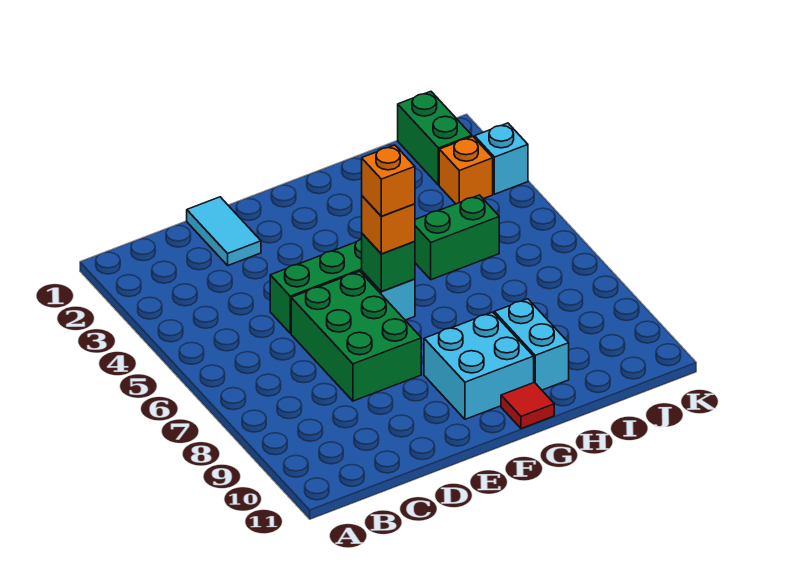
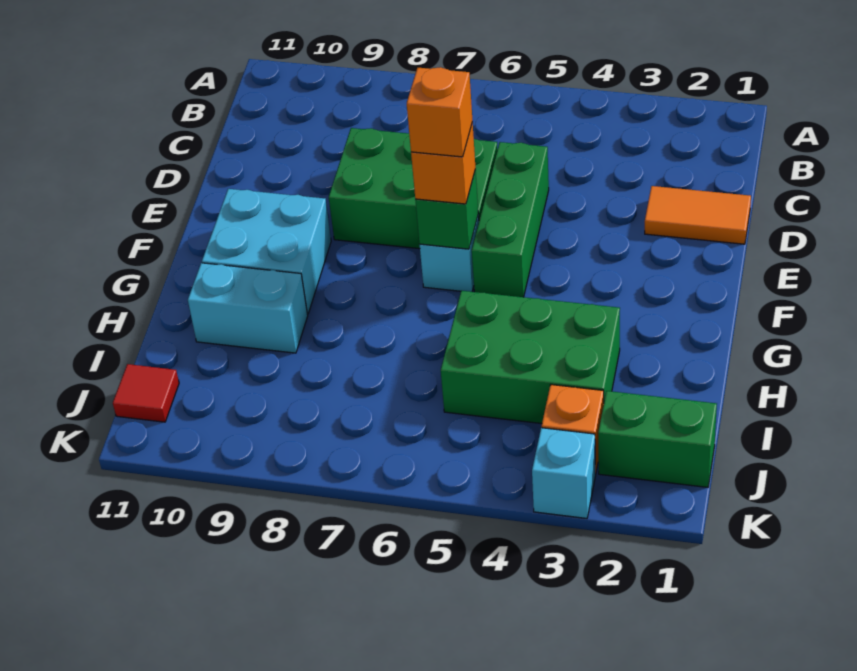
cyan tile D1:D2 level 1 -> orange tile D1:D2 level 1
red tile G11 level 1 -> red tile J11 level 1
green brick H5:I5 level 1 -> green brick H3:I5 level 1

